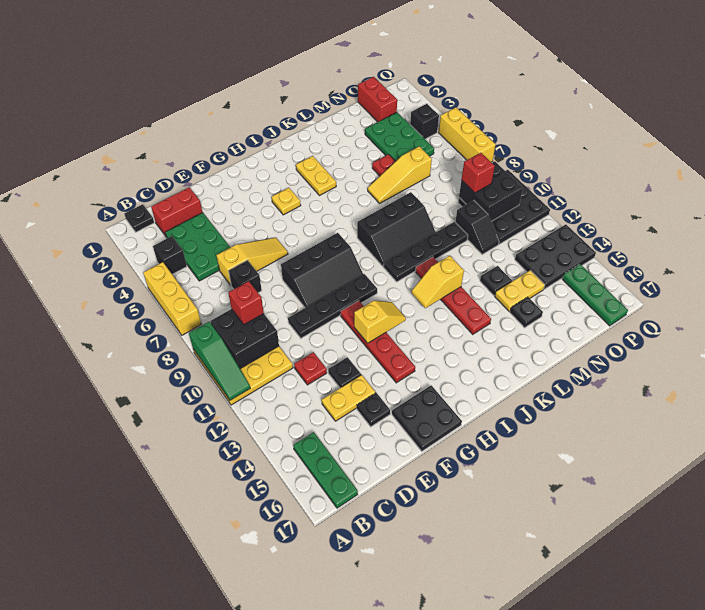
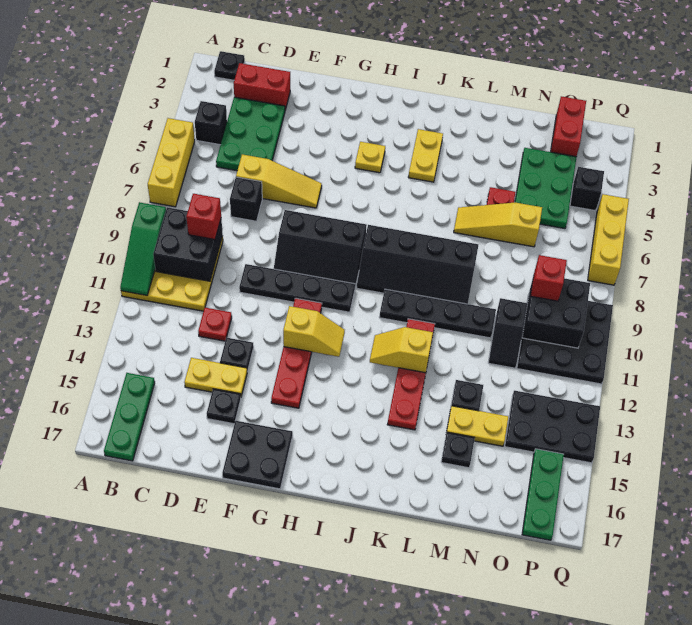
black slope J8:L9 level 1 top 8 -> black slope I8:L9 level 1 top 8

